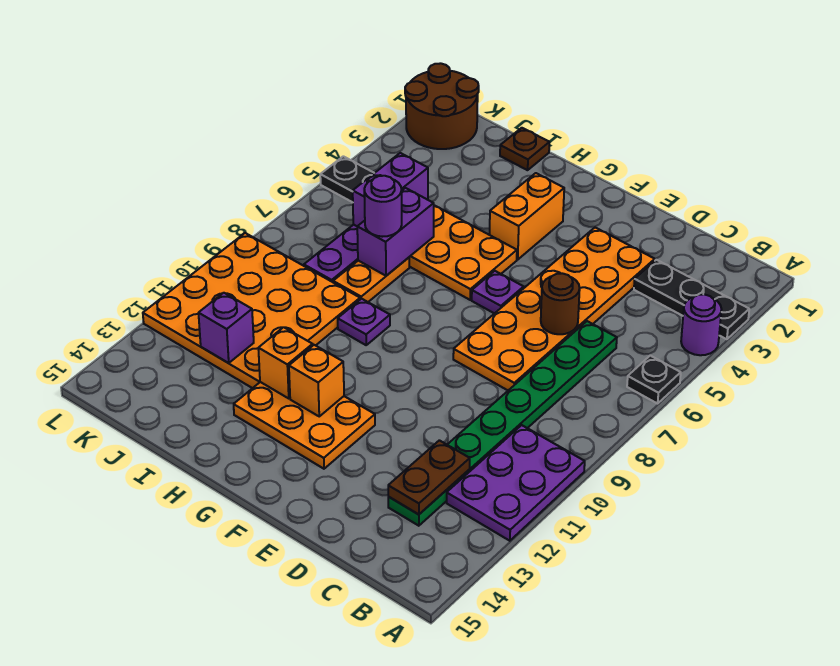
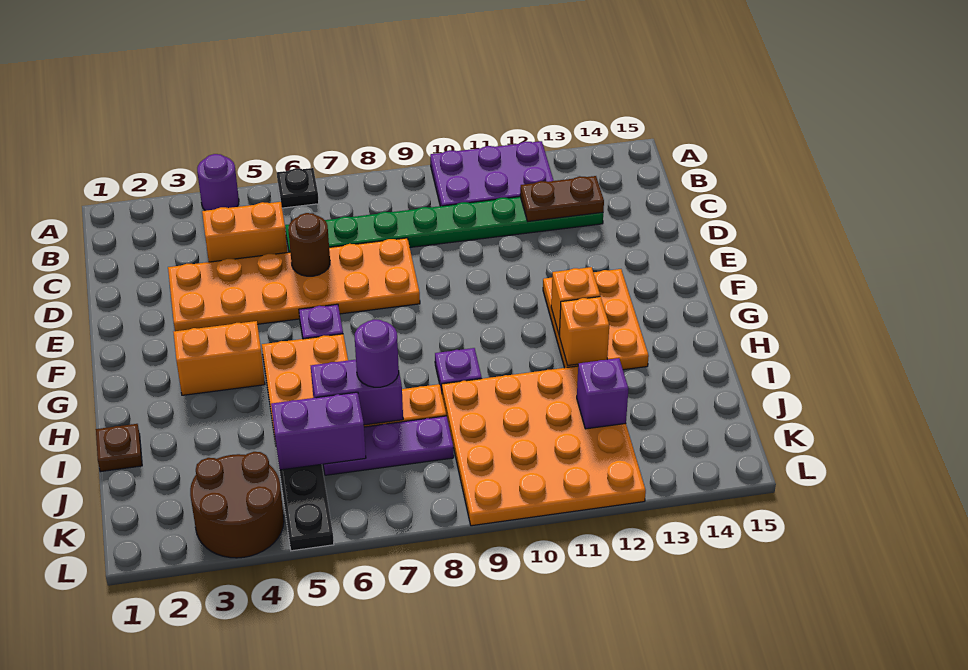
black plate A3:C3 level 1 -> none
none -> orange brick C4:C5 level 1
brown round brick K1:L2 level 1 -> brown round brick K3:L4 level 1

